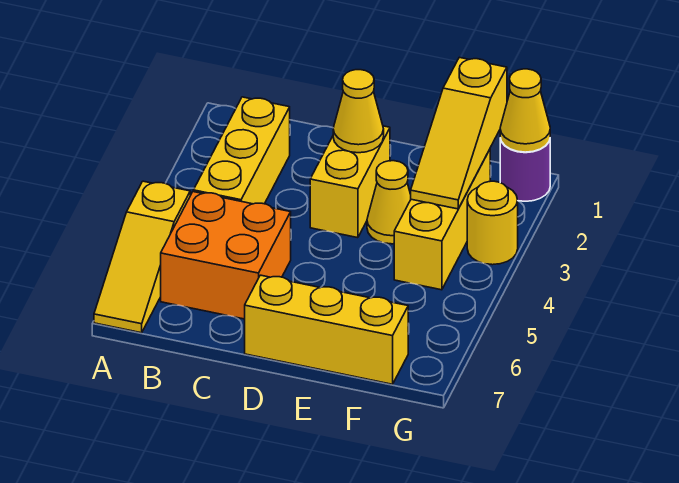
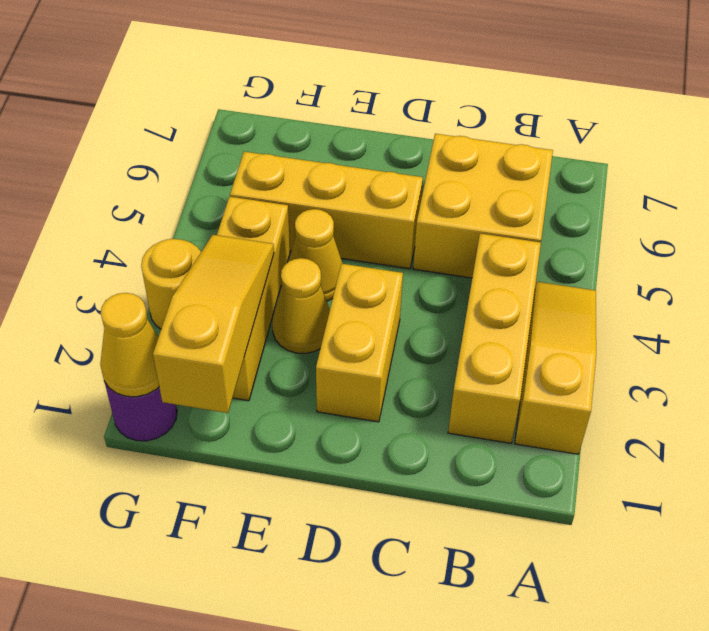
yellow slope A5:A7 level 1 top 5 -> yellow slope A2:A4 level 1 top 2
orange brick B5:C6 level 1 -> yellow brick B5:C6 level 1
yellow cone D2 level 2 -> yellow cone E4 level 1
yellow brick D7:F7 level 1 -> yellow brick D5:F5 level 1

